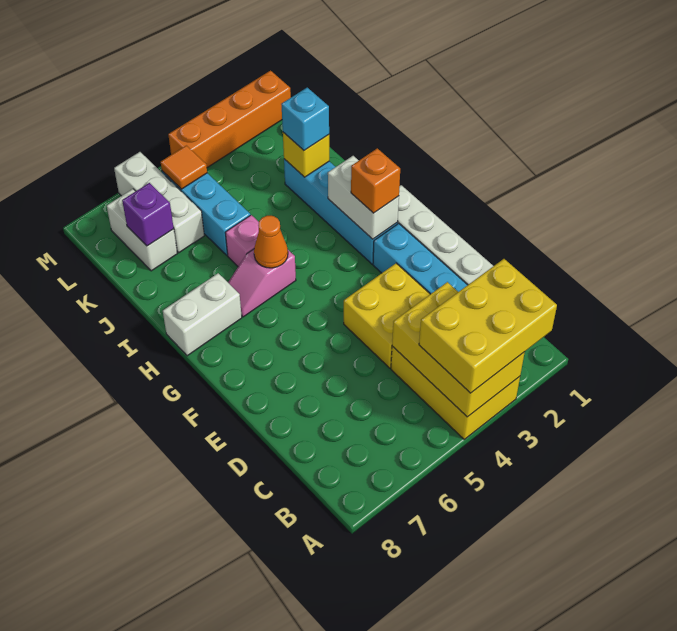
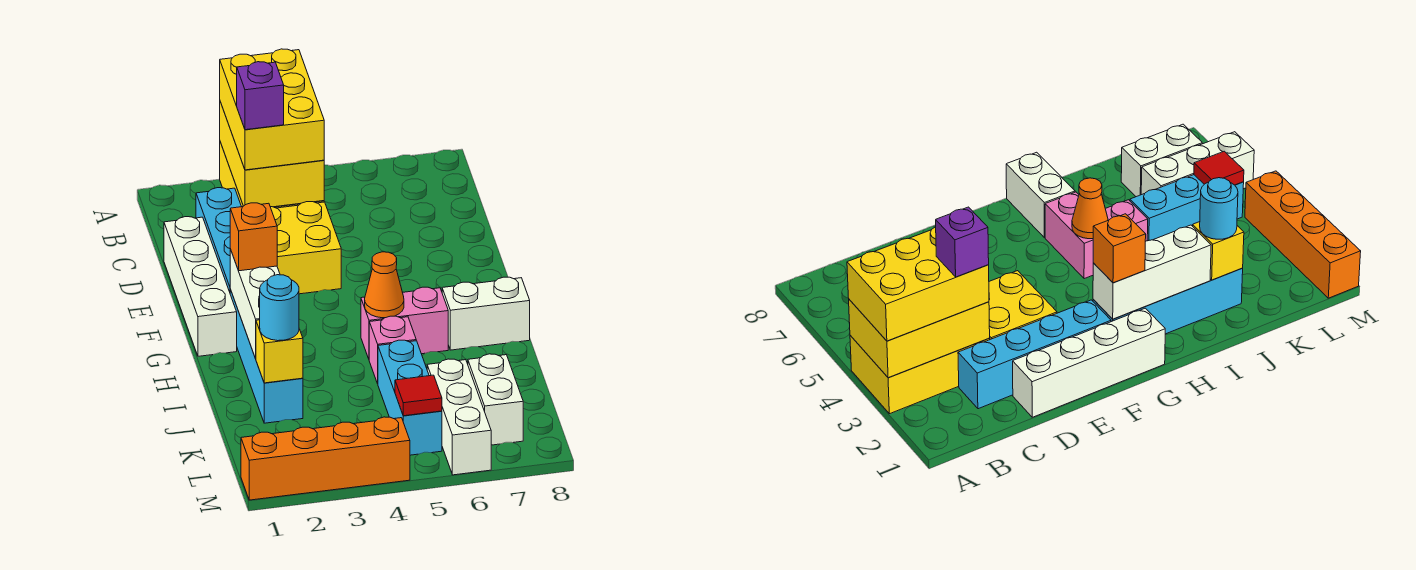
yellow brick A2:B4 level 3 -> yellow brick A3:C4 level 3
white brick G2:H2 level 2 -> white brick G2:I2 level 2
pink slope H5:H6 level 1 top 5 -> pink brick H5:H6 level 1
cyan brick J2 level 3 -> cyan round brick J2 level 3
purple brick K7 level 2 -> purple brick C3 level 4
orange tile L5 level 2 -> red tile L5 level 2

